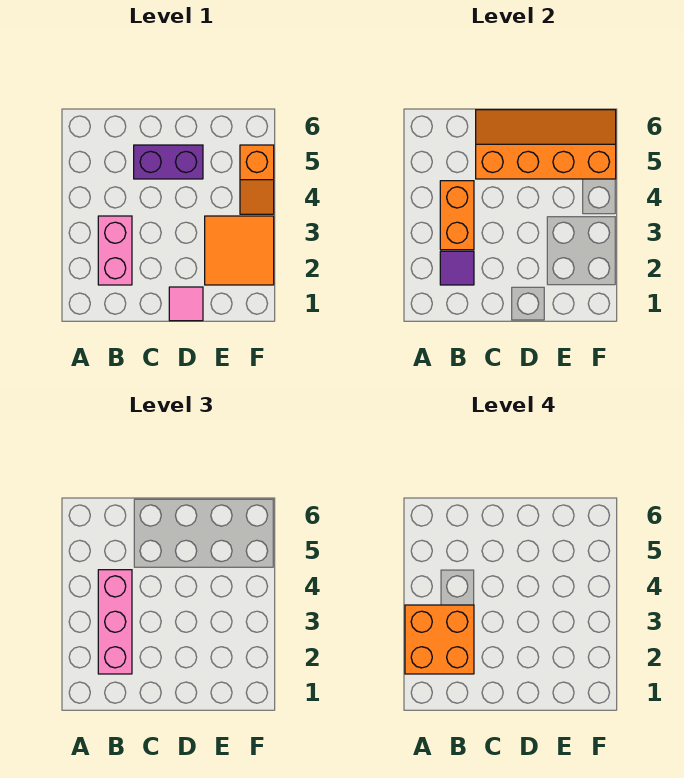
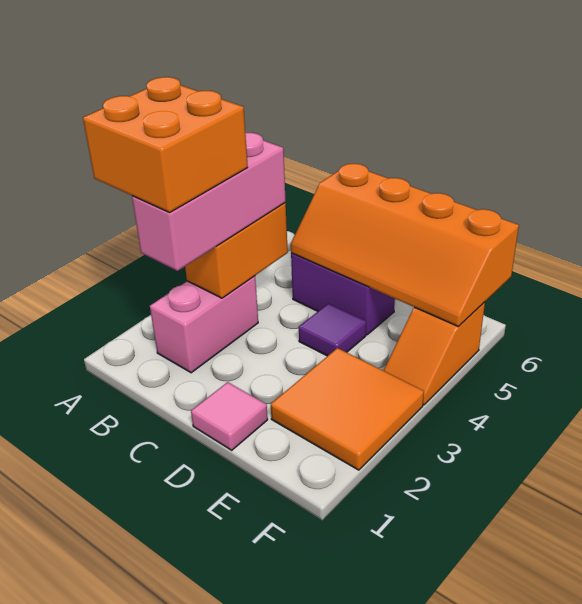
purple tile B2 level 2 -> purple tile D4 level 1
orange slope C5:F6 level 2 top 5 -> orange slope C5:F6 level 2 top 6

